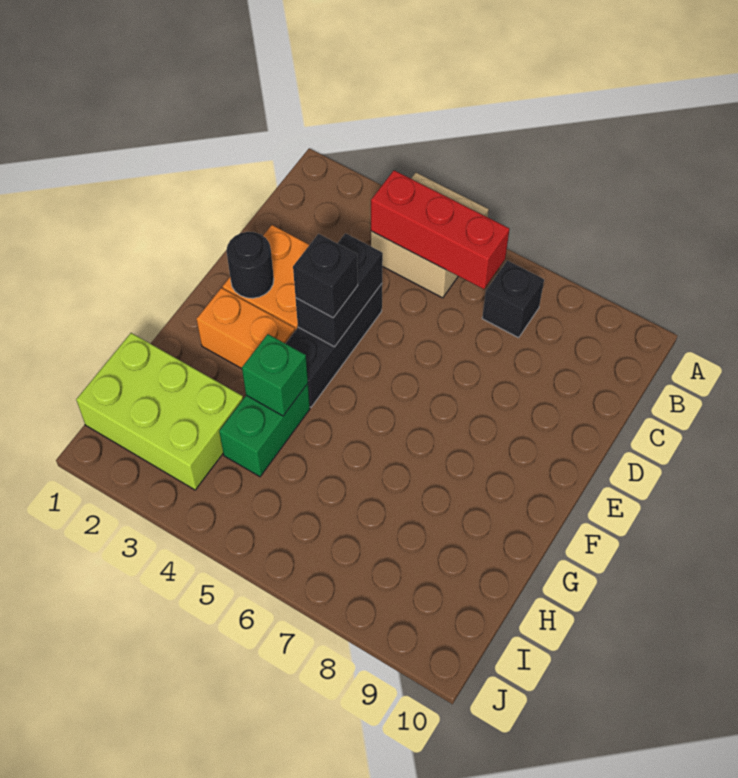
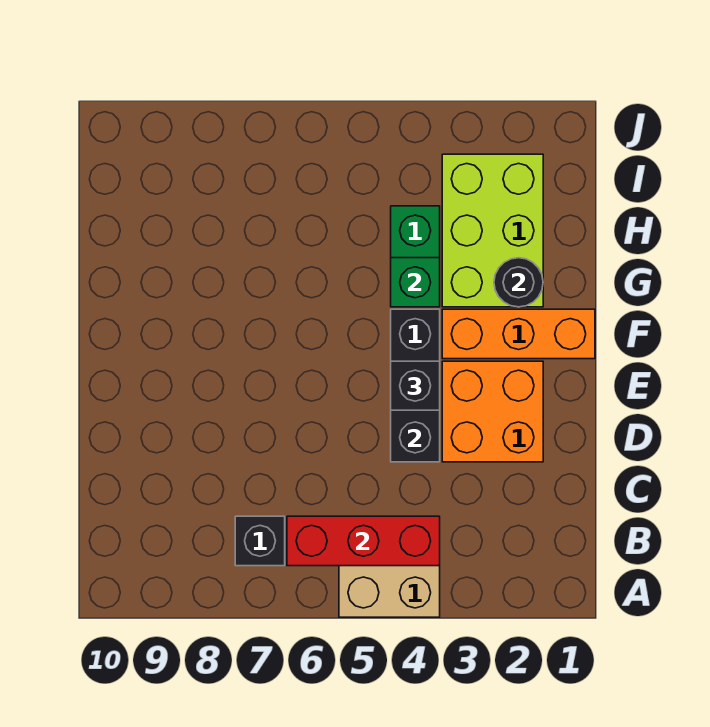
black round brick E2 level 2 -> black round brick G2 level 2
orange brick F2:F3 level 1 -> orange brick F1:F3 level 1
lime brick H1:I3 level 1 -> lime brick G2:I3 level 1

